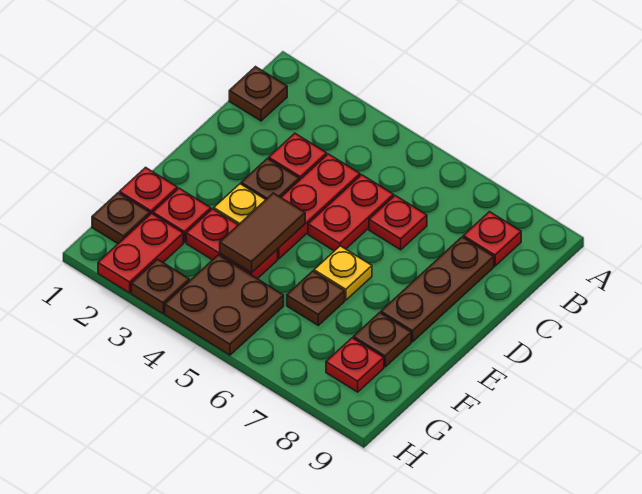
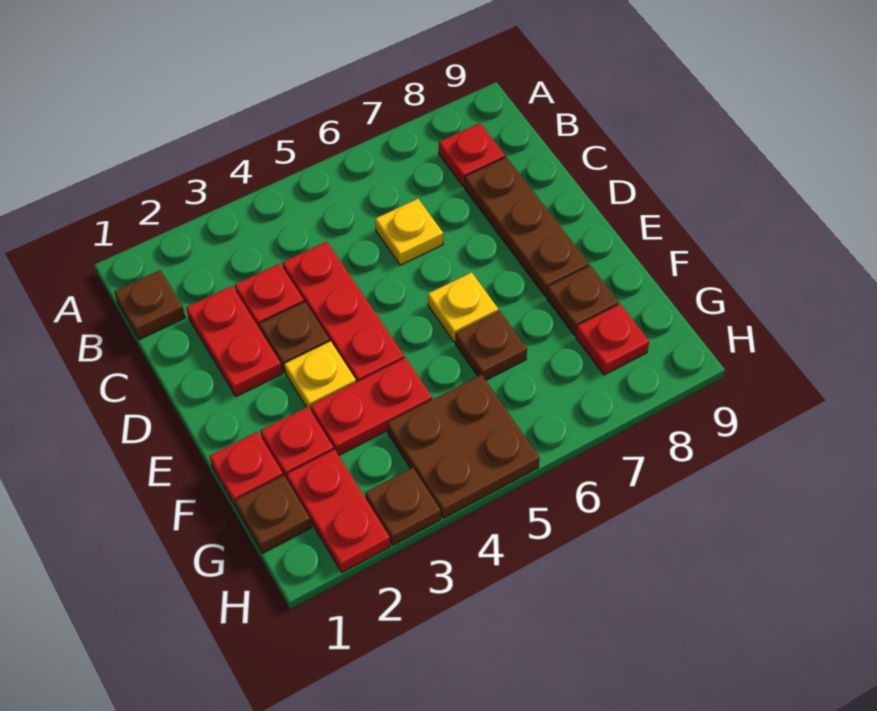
red plate C5:D5 level 1 -> red plate C2:D2 level 1
red plate C6 level 1 -> yellow plate C6 level 1
brown tile E4:F4 level 2 -> none

